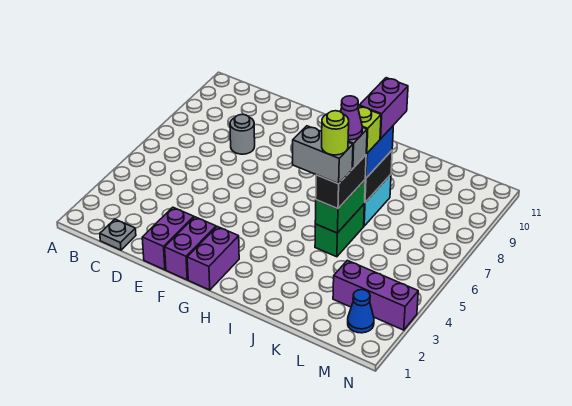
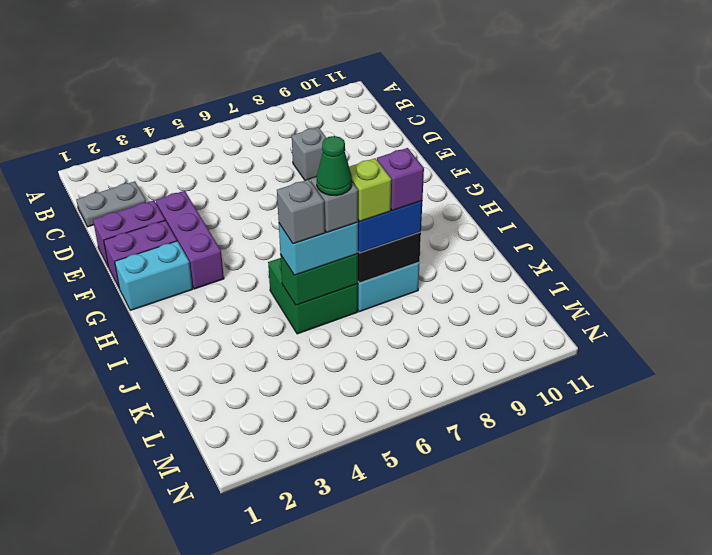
grey plate C1 level 1 -> grey plate C1:C2 level 1
grey round brick D8 level 1 -> grey brick D8 level 1
purple brick G1:G2 level 1 -> cyan brick G1:G2 level 1
grey brick I5:J5 level 4 -> grey brick J5 level 4
green brick J5:J6 level 1 -> green brick I5:J6 level 1
black brick J5:J6 level 3 -> cyan brick J5:J6 level 3
lime round brick J5 level 5 -> none
purple cone J6 level 5 -> green cone J6 level 5
purple brick J8:J9 level 4 -> purple brick J8 level 4
purple brick L3:N3 level 1 -> purple brick E3:G3 level 1
blue cone M2 level 1 -> none

